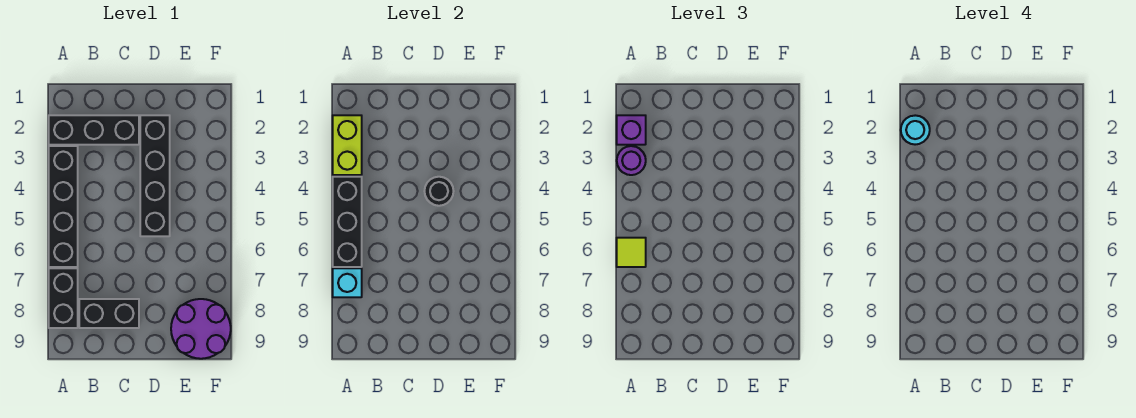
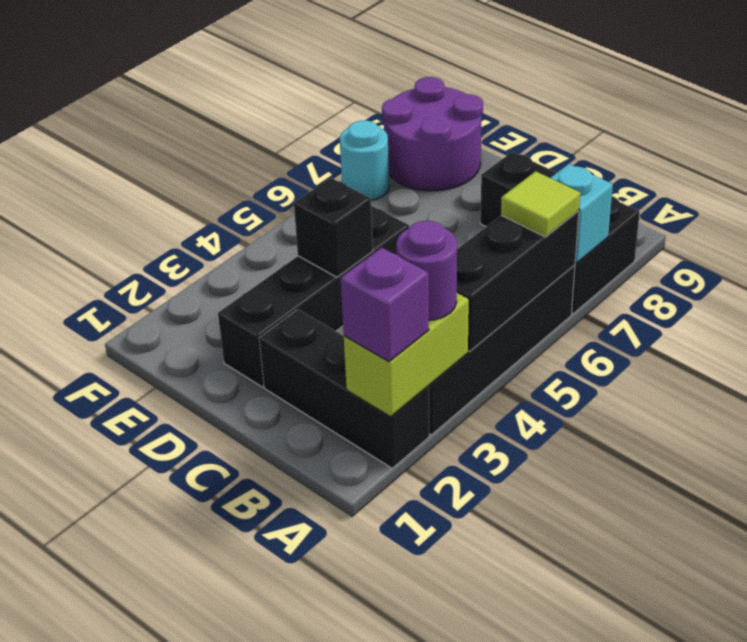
cyan round brick A2 level 4 -> cyan round brick F7 level 1
black round brick D4 level 2 -> black brick D4 level 2

